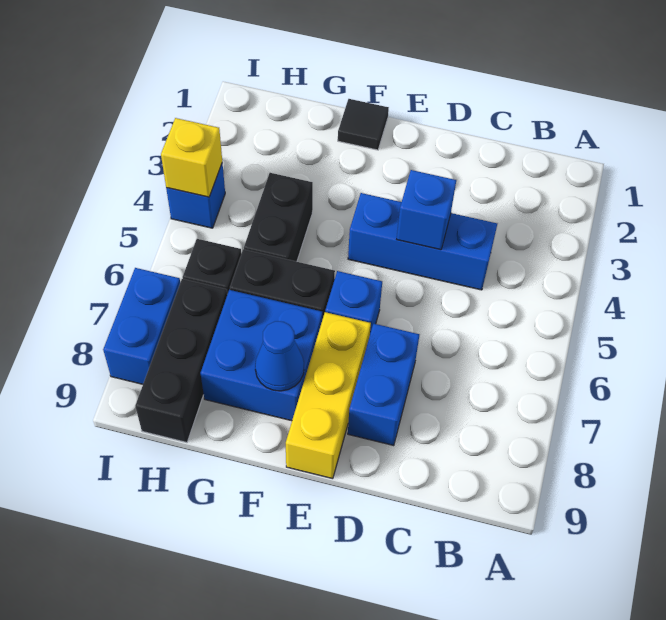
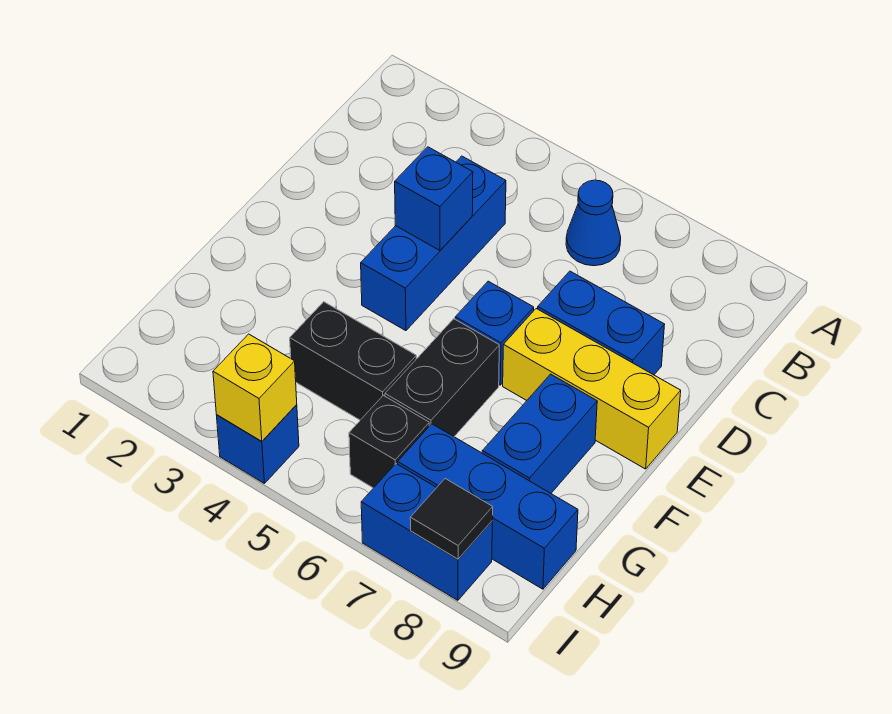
black tile F1 level 1 -> black tile I8 level 2
blue brick F7:G8 level 1 -> blue brick F8:G8 level 1
blue cone F8 level 2 -> blue cone B6 level 1
black brick H7:H9 level 1 -> blue brick H7:H9 level 1

